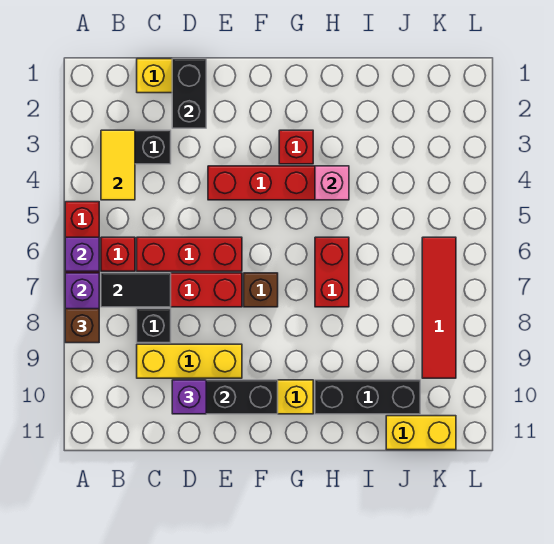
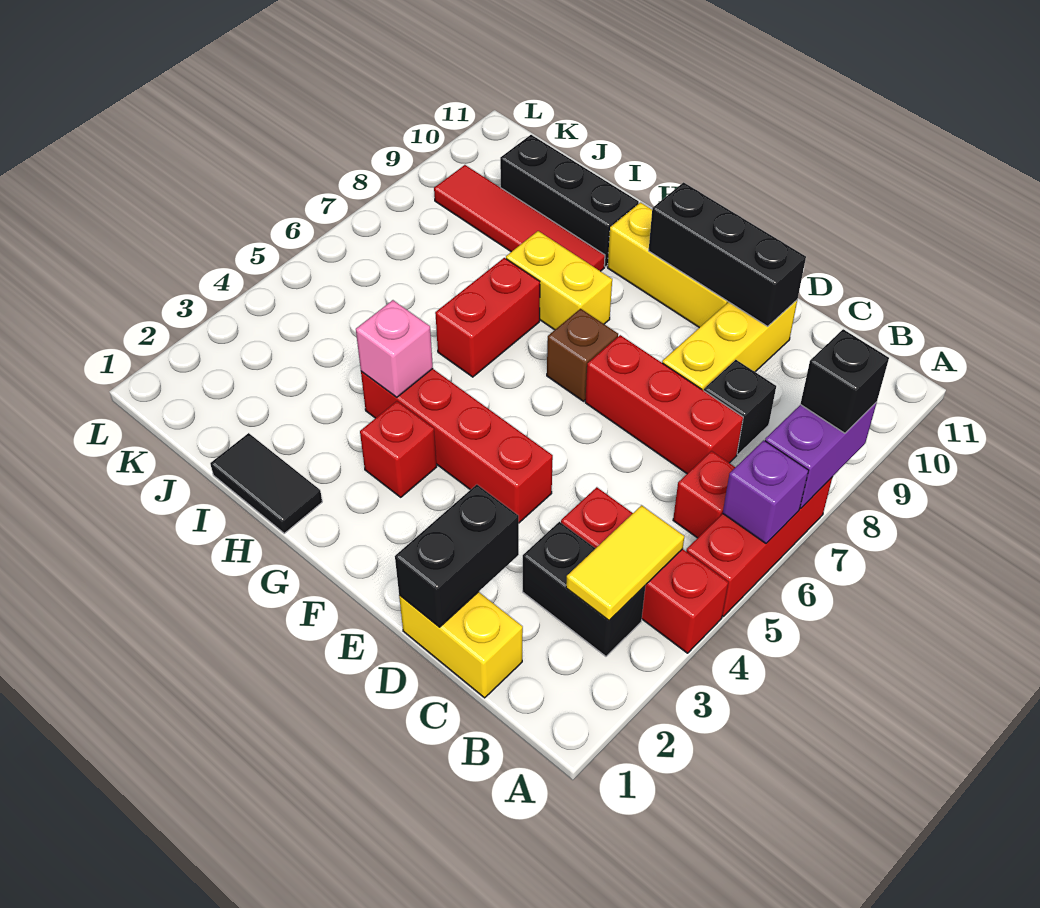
brown brick A8 level 3 -> black brick A8 level 3
black tile B7:C7 level 2 -> black tile H1:I1 level 1
red brick C6:E6 level 1 -> red brick A4:C4 level 1
yellow brick C9:E9 level 1 -> yellow brick D8:D10 level 1
purple brick D10 level 3 -> none
yellow brick J11:K11 level 1 -> yellow brick G8:H8 level 1
red tile K6:K9 level 1 -> red tile H9:K9 level 1

